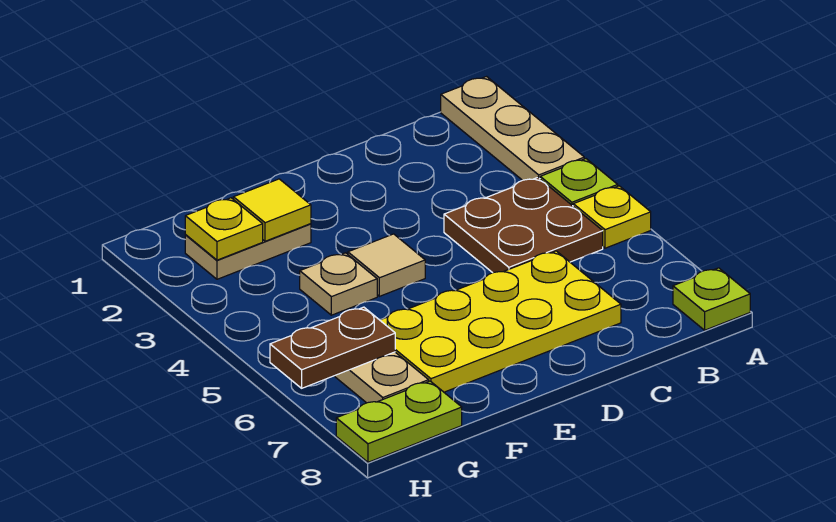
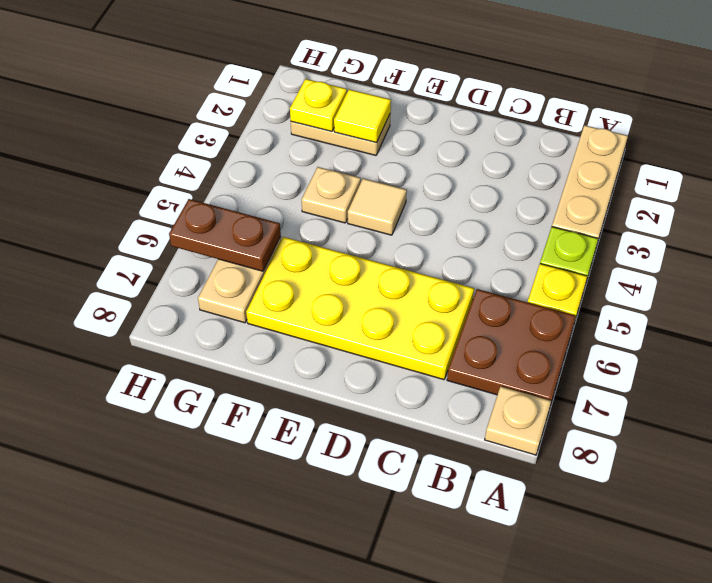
lime plate A8 level 1 -> tan plate A8 level 1
brown plate B4:C5 level 1 -> brown plate A6:B7 level 1
lime plate G8:H8 level 1 -> none

